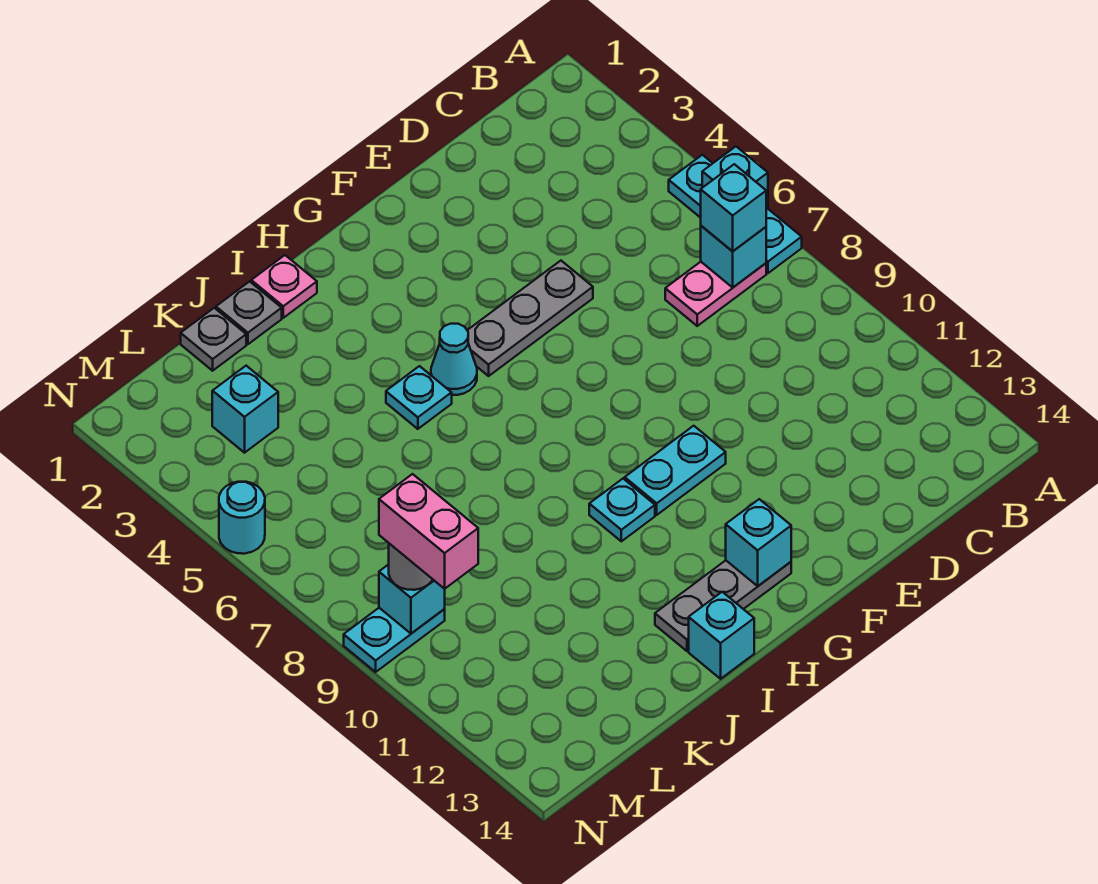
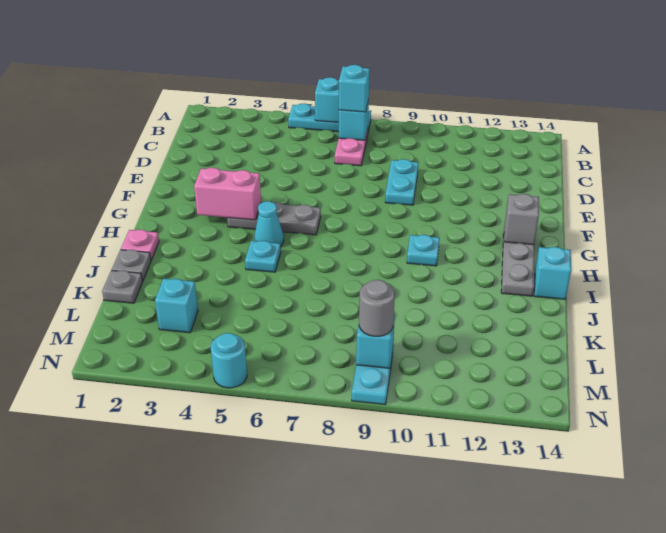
grey plate E5:G5 level 1 -> grey plate G4:G6 level 1
cyan plate F10:G10 level 1 -> cyan plate D9:E9 level 1
cyan brick G13 level 2 -> grey brick G13 level 2
pink brick M9:M10 level 4 -> pink brick G3:G4 level 2

